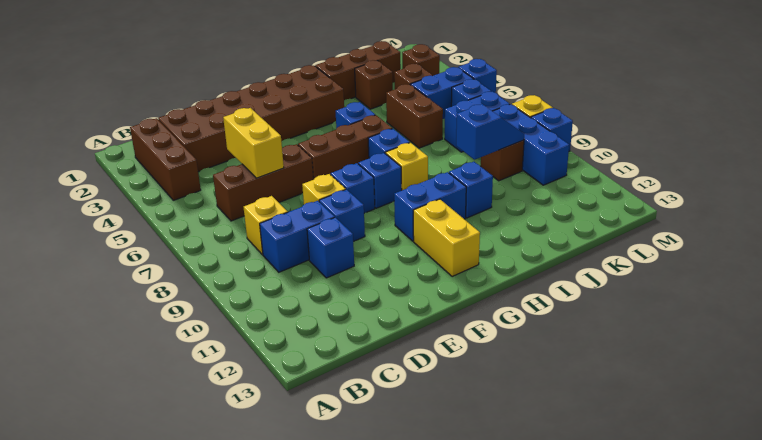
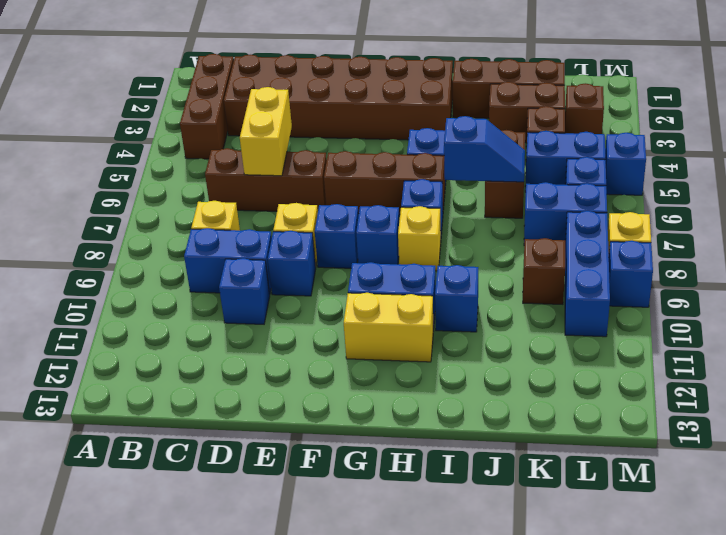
yellow brick G11:G12 level 1 -> yellow brick G11:H11 level 1
brown brick J3 level 1 -> brown brick J3:K3 level 1
blue slope J9:K9 level 2 top J -> blue slope I6:J6 level 2 top I

